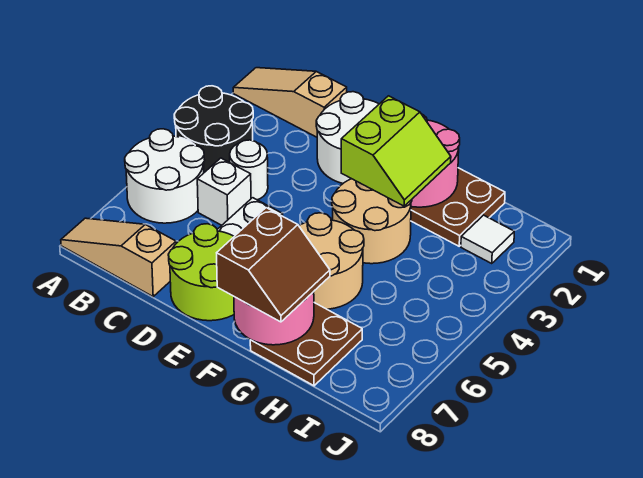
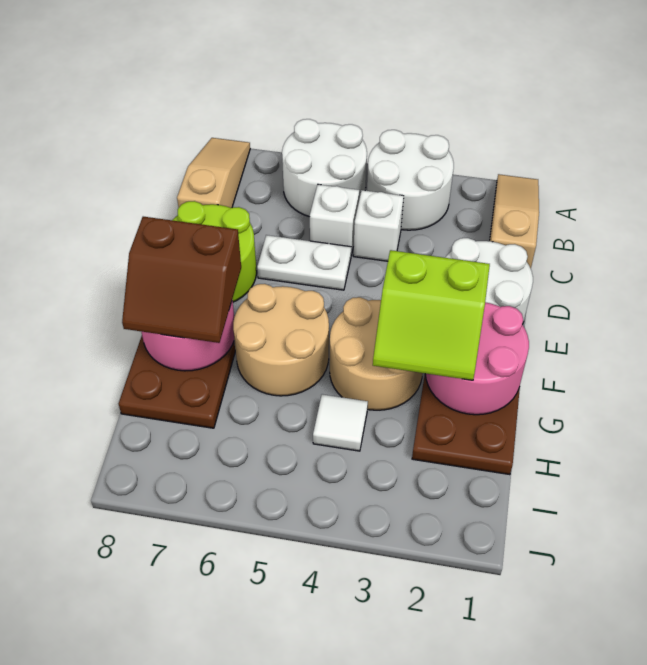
black round brick A3:B4 level 1 -> white round brick A3:B4 level 1
white round brick C4 level 1 -> white brick C4 level 1
white tile I2 level 1 -> white tile H4 level 1

